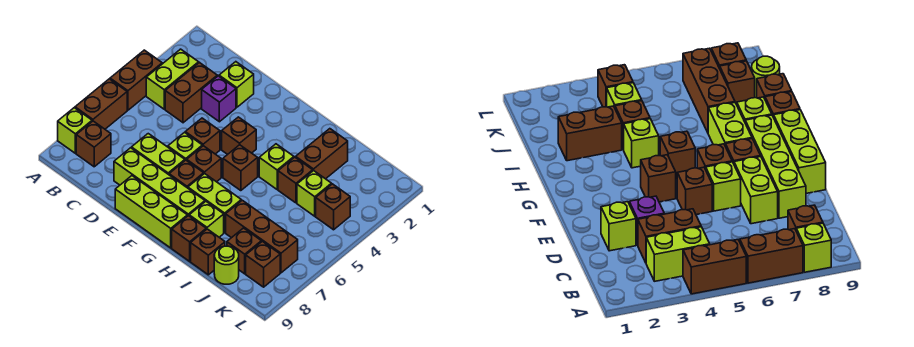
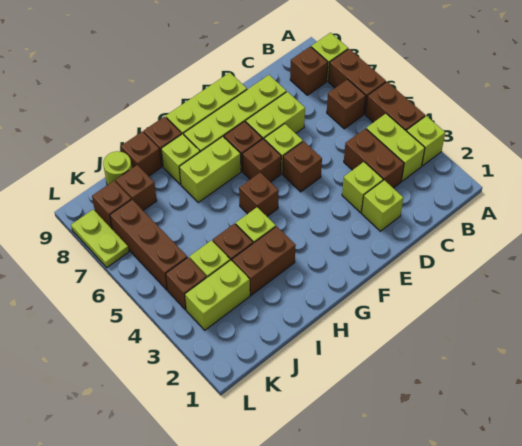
none -> lime brick A3 level 1
purple brick D3 level 1 -> lime brick D3 level 1
brown brick F4 level 1 -> brown brick B6 level 1
brown brick I2:I3 level 1 -> brown brick H3:I3 level 1
brown brick I7:K7 level 1 -> brown brick K5:K7 level 1
none -> lime brick J3:K3 level 1
none -> lime plate L7:L8 level 1

